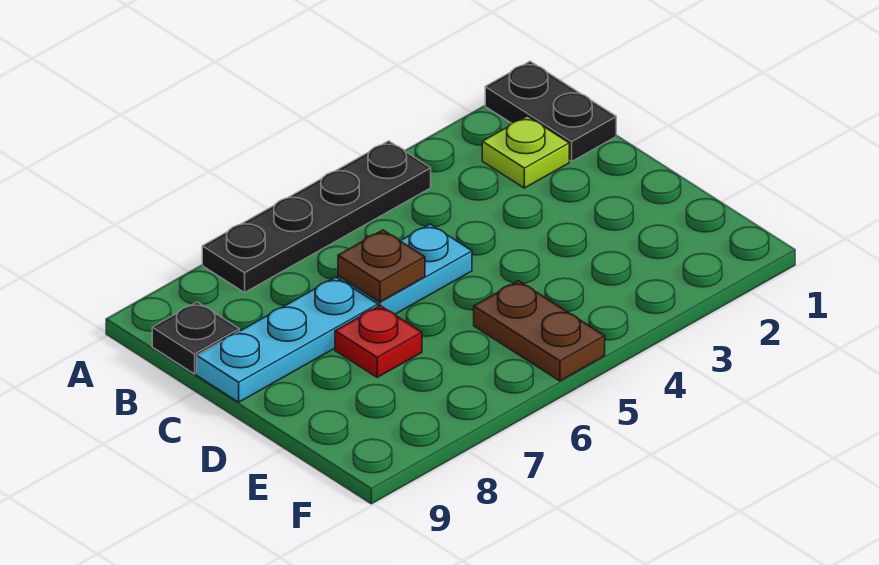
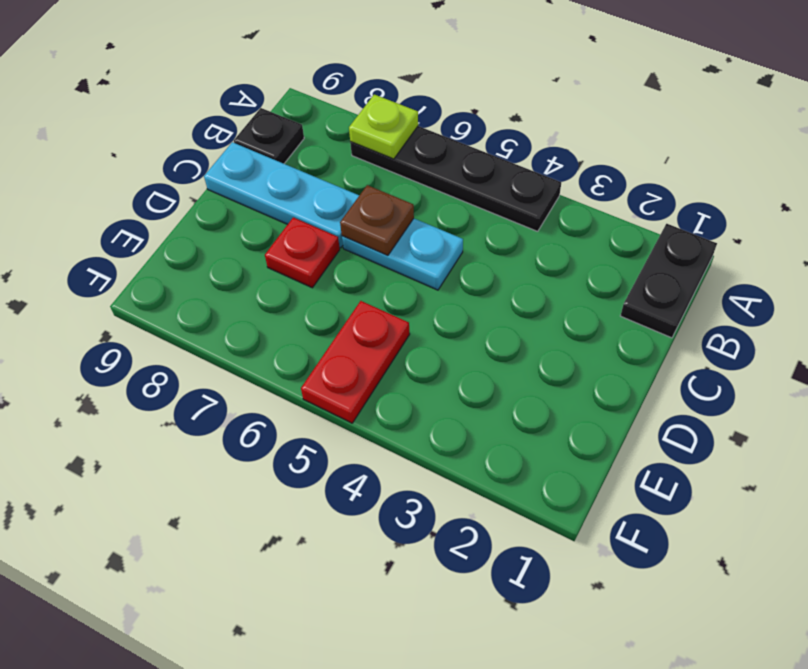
lime plate B2 level 1 -> lime plate A7 level 2
brown plate E5:F5 level 1 -> red plate E5:F5 level 1

